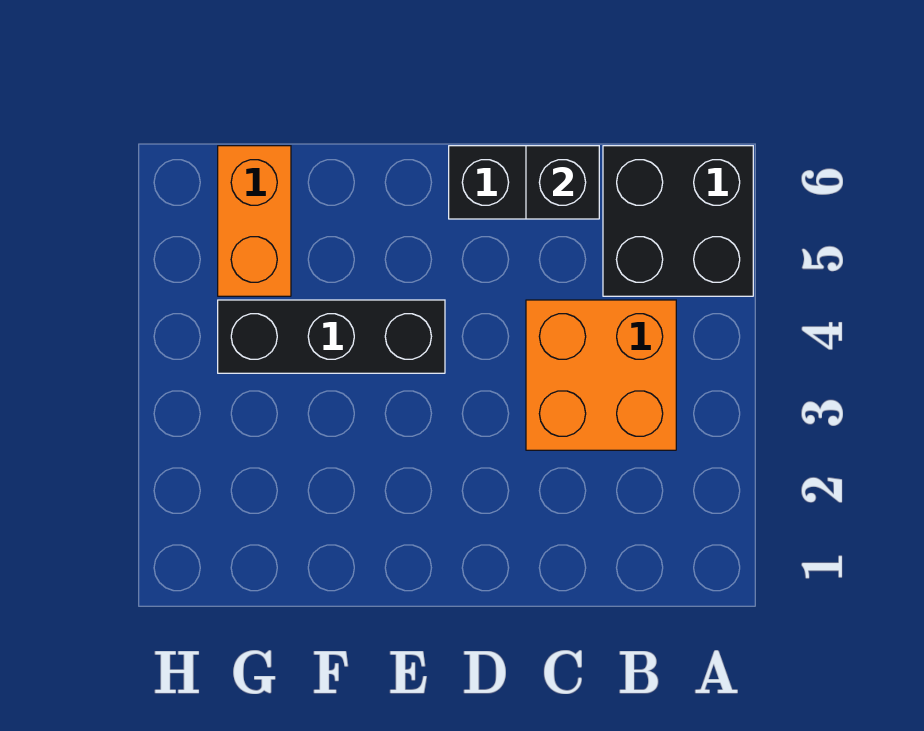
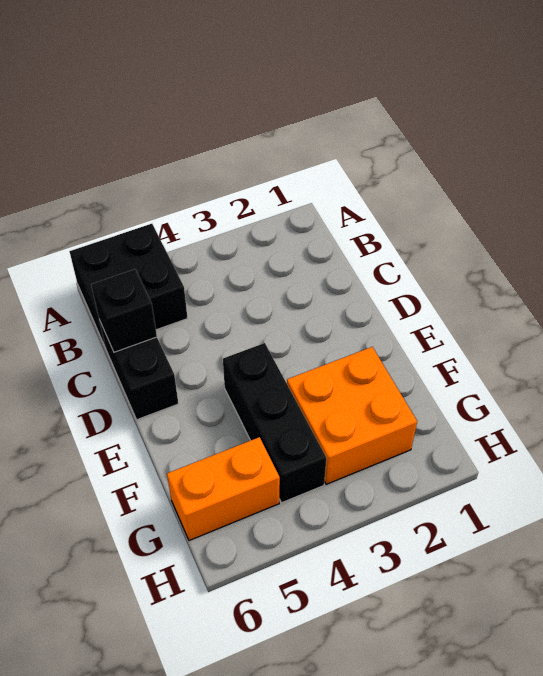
orange brick B3:C4 level 1 -> orange brick F2:G3 level 1

